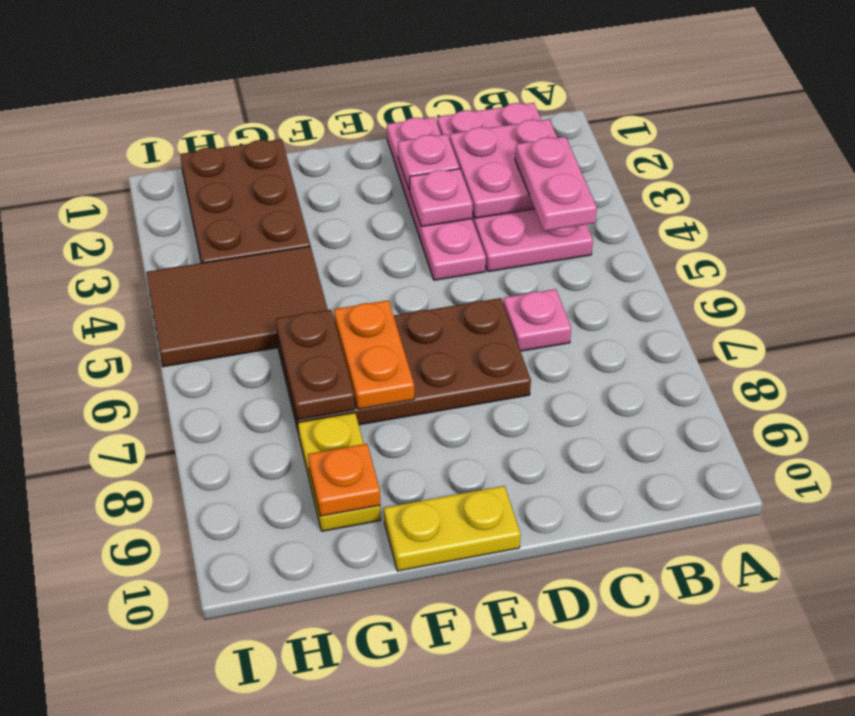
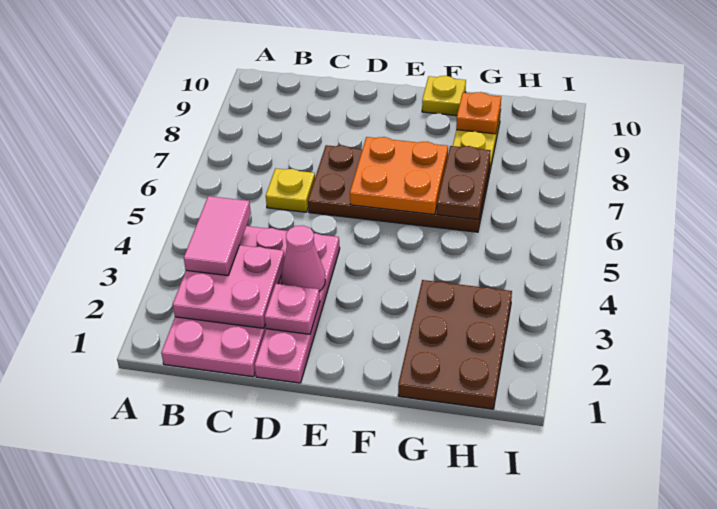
pink plate B3:B4 level 3 -> pink tile B3:B4 level 3
pink plate C6 level 1 -> yellow plate C6 level 1
pink plate D3 level 2 -> pink cone D3 level 2
yellow plate E10:F10 level 1 -> yellow plate F10 level 1
orange plate F6:F7 level 2 -> orange plate E6:F7 level 2
brown tile G4:I5 level 1 -> none

